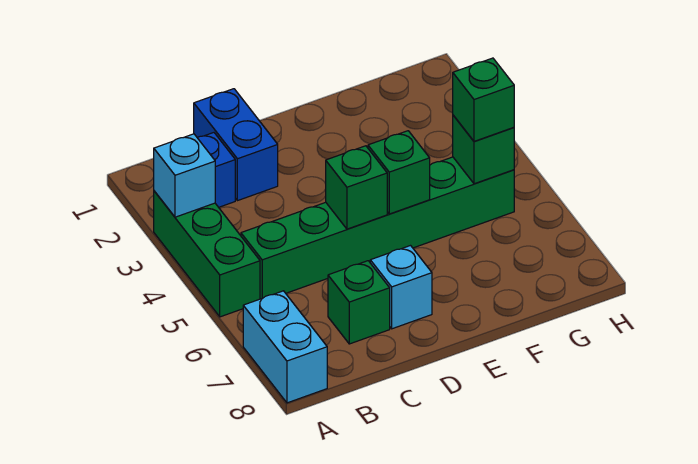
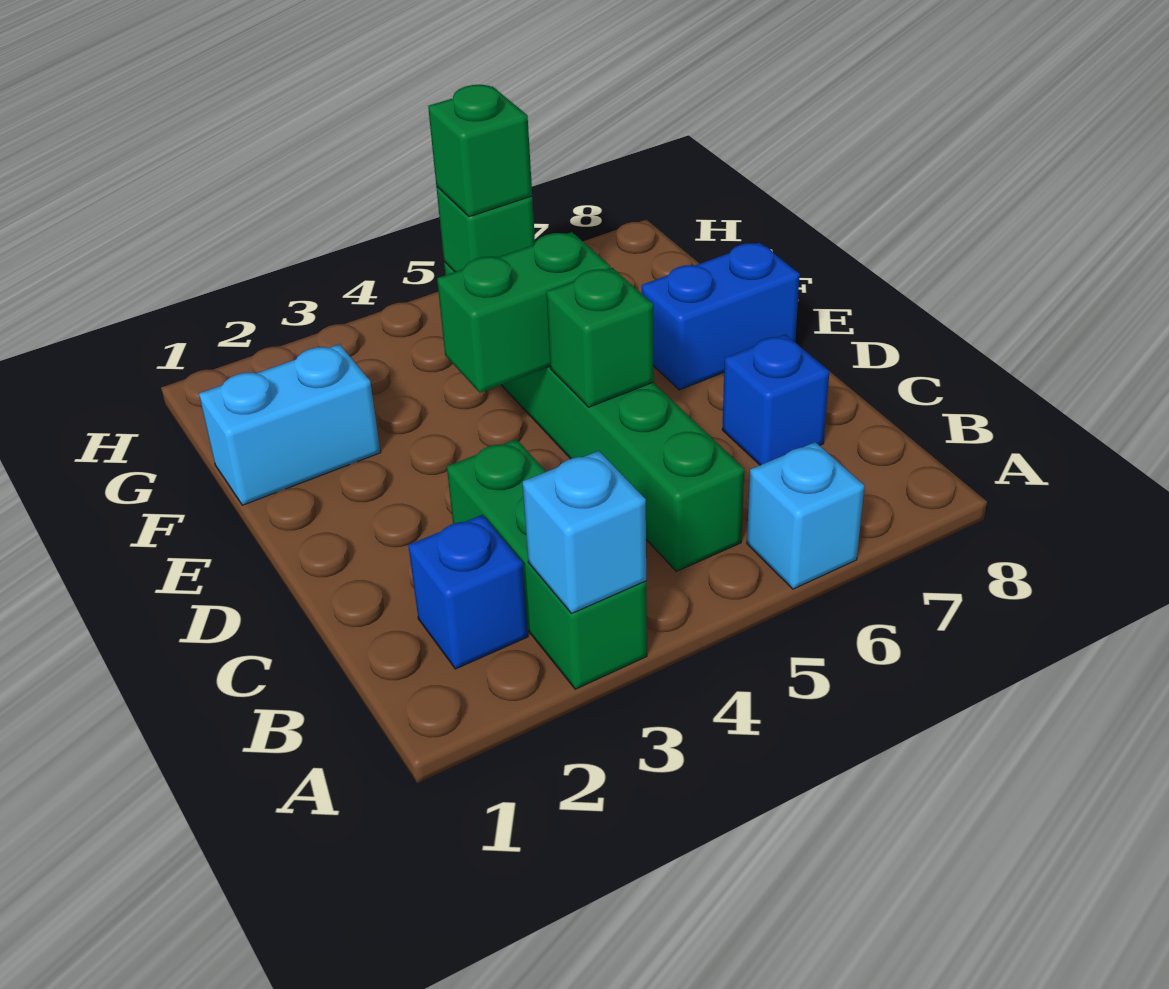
green brick A3:A5 level 1 -> green brick A3:C3 level 1
cyan brick A7:A8 level 1 -> cyan brick F1:F2 level 1
blue brick C1:C2 level 1 -> blue brick E7:E8 level 1
green brick C7 level 1 -> blue brick C7 level 1
cyan brick D7 level 1 -> cyan brick A6 level 1
green brick E5 level 2 -> green brick E4:E5 level 2

